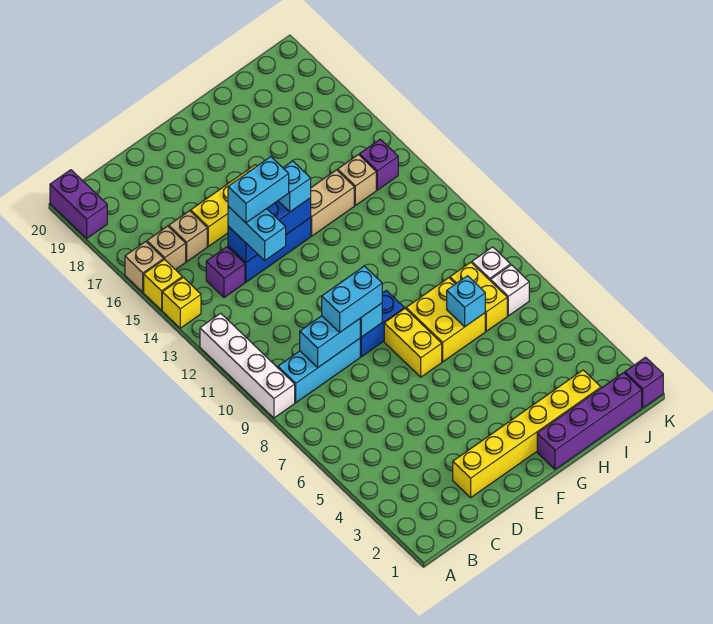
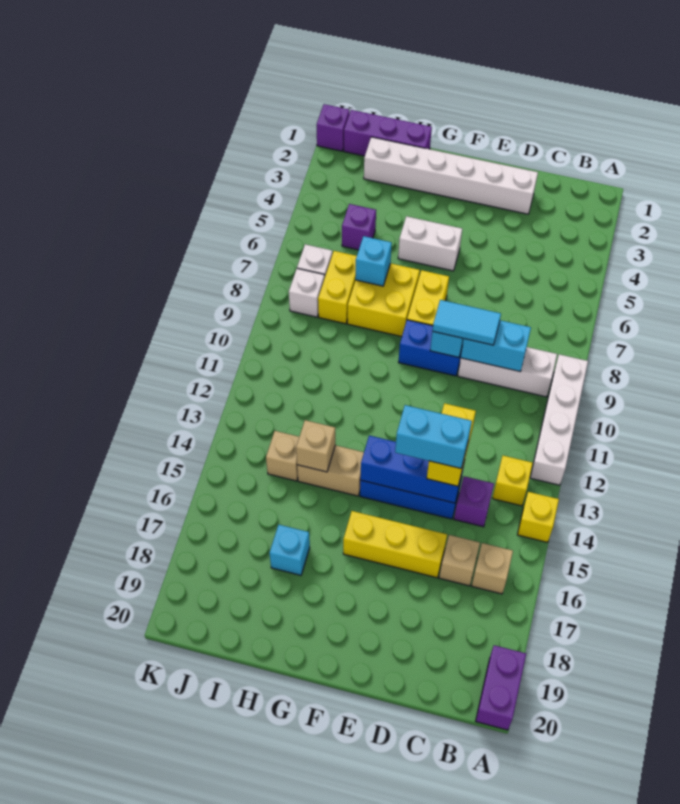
yellow brick A15 level 1 -> yellow brick B13 level 1
tan brick A16 level 1 -> tan brick H14 level 2
cyan brick B9:D9 level 1 -> white brick B9:D9 level 1
yellow brick D2:I2 level 1 -> white brick D2:I2 level 1
cyan brick D9:E9 level 3 -> cyan tile D9:E9 level 3
cyan brick D13:D14 level 3 -> yellow brick D13:D14 level 3
none -> white brick F5:G5 level 1
cyan brick F14 level 3 -> cyan brick H17 level 1
purple brick G1:J1 level 1 -> purple brick H1:J1 level 1
purple brick J14 level 1 -> purple brick I5 level 1

